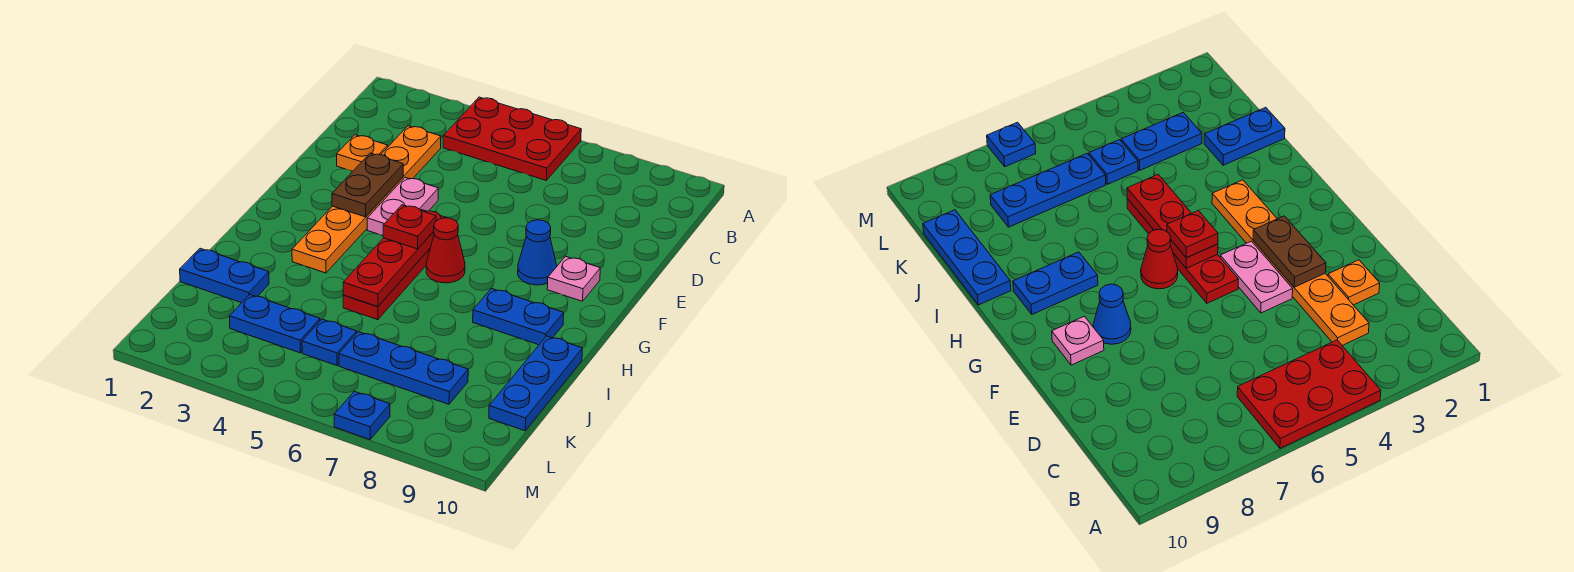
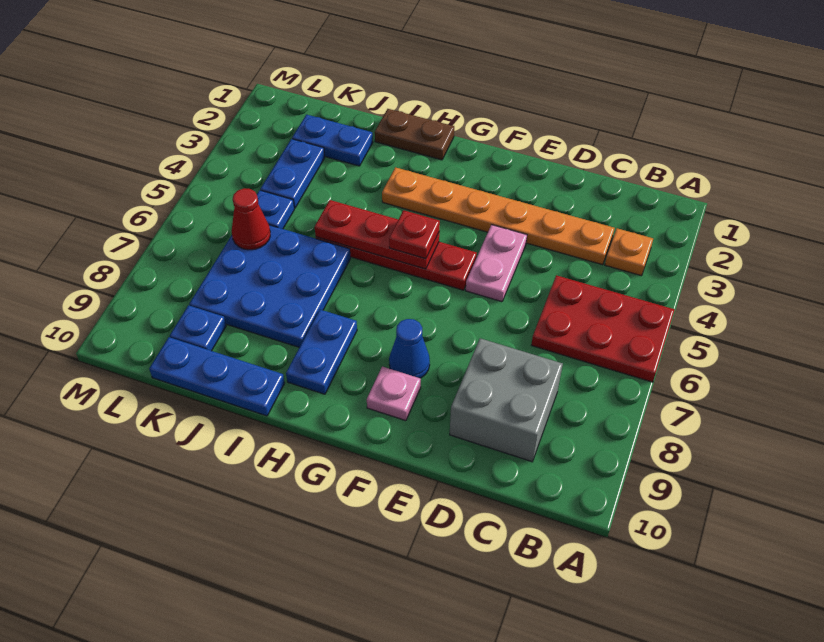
red plate A4:B6 level 1 -> red plate A5:C6 level 1
none -> grey brick C8:D9 level 1
orange plate D2 level 1 -> orange plate B3 level 1
brown plate E3:F3 level 2 -> brown plate H1:I1 level 1
pink plate E4:F4 level 1 -> pink plate E4:E5 level 1
red cone G6 level 1 -> red cone K6 level 2
blue plate J1:J2 level 1 -> blue plate J2:K2 level 1
blue plate K6:K8 level 1 -> blue plate I6:K8 level 1
blue plate M7 level 1 -> blue plate K9 level 1

